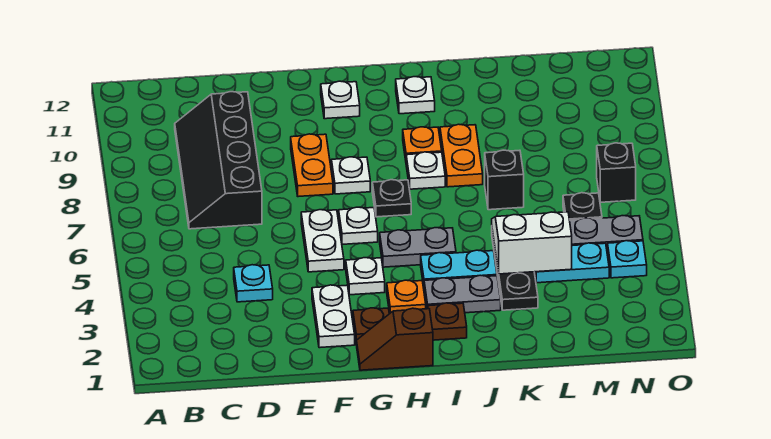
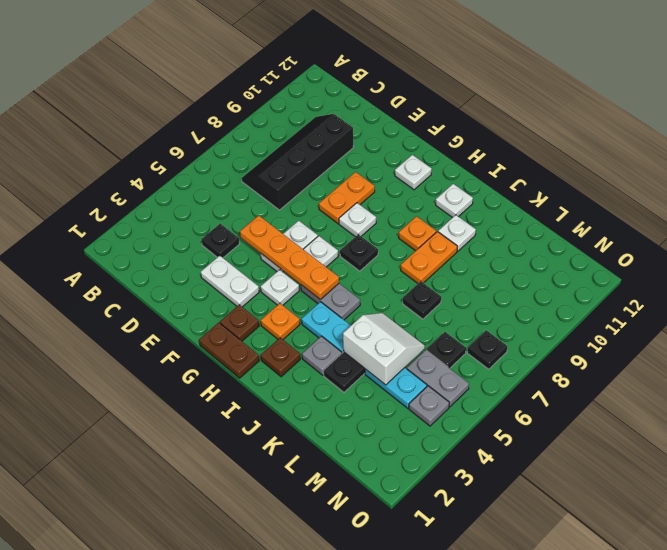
cyan plate D4 level 1 -> black plate D4 level 1
none -> orange plate E5:H5 level 2
white plate F2:F3 level 1 -> white plate E3:F3 level 1
brown slope G1:H1 level 1 top H -> brown plate G1:H1 level 1
grey plate I3:J3 level 1 -> grey plate J3 level 1
white plate I8 level 1 -> white plate J10 level 1
black brick K7 level 1 -> black plate K7 level 1
cyan plate N4 level 1 -> grey plate N4 level 1
black brick N7 level 1 -> black plate N7 level 1

